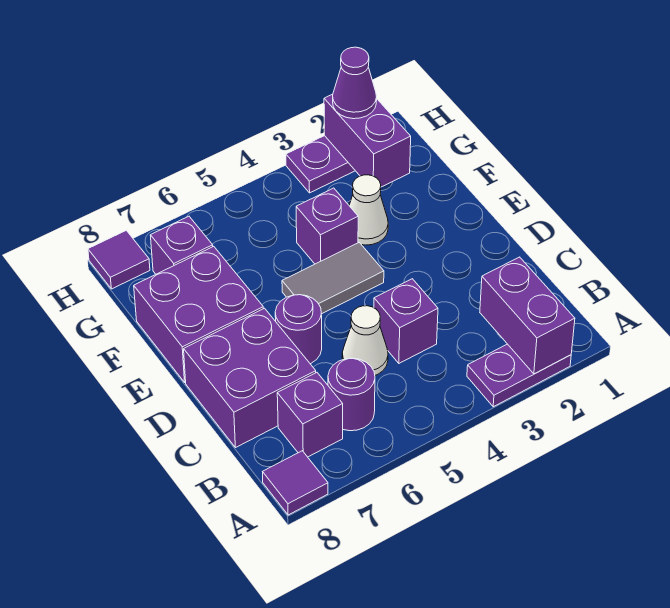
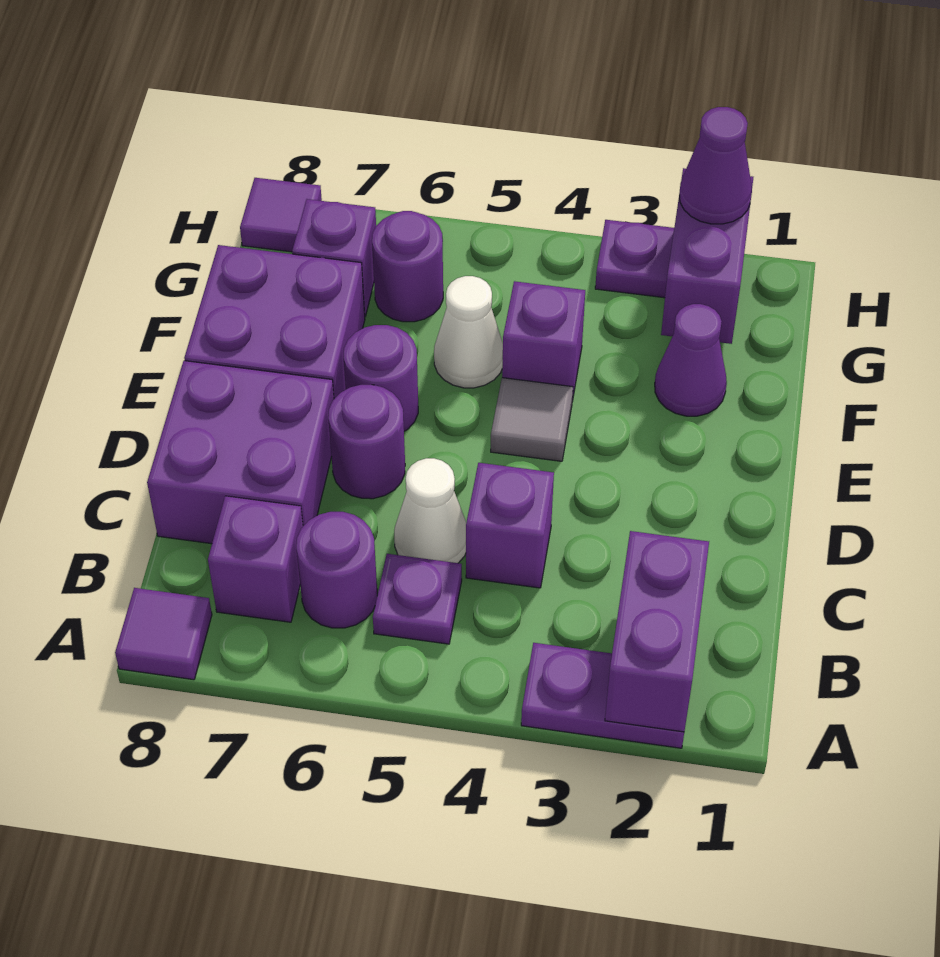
none -> purple plate B5 level 1
grey tile E4:E5 level 1 -> grey tile E4 level 1
none -> purple round brick E6 level 1
none -> purple cone F2 level 1
white cone F3 level 1 -> white cone F5 level 1
none -> purple round brick G6 level 1

